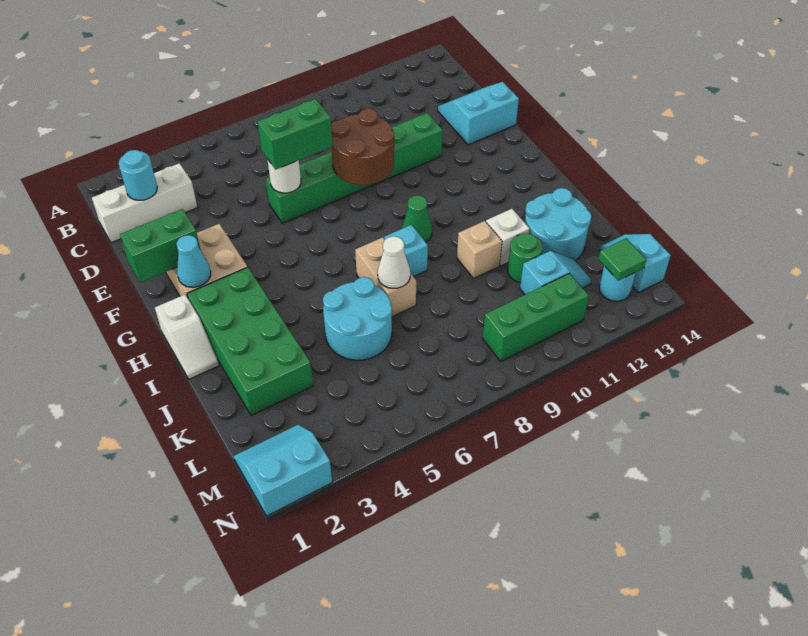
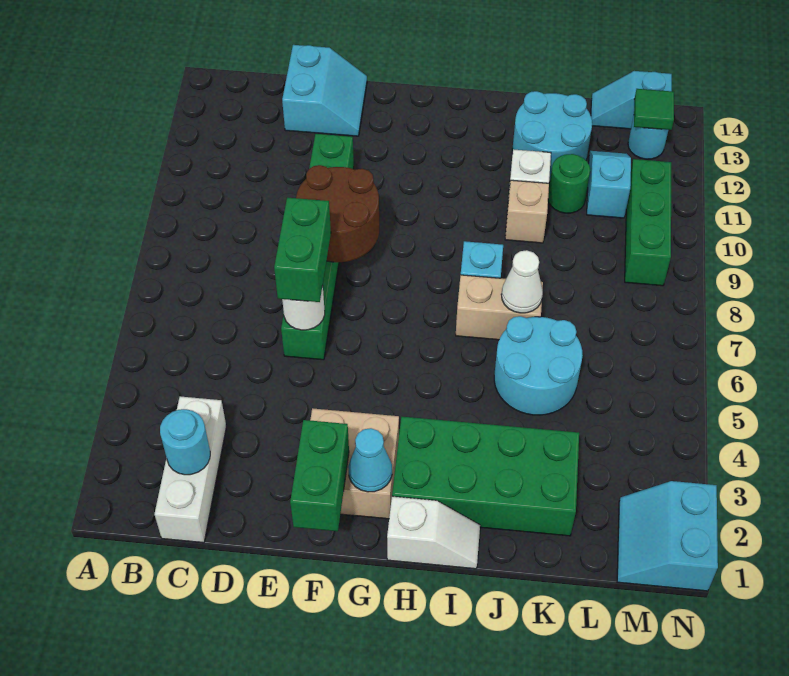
cyan slope D13:E14 level 1 top E -> cyan slope D13:E14 level 1 top D
green cone H9 level 1 -> none

